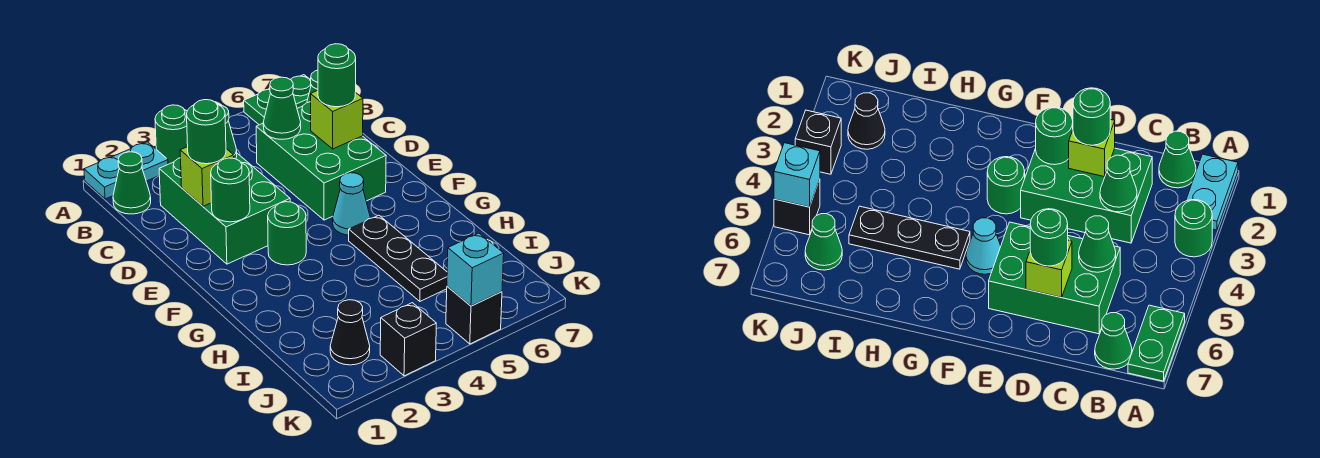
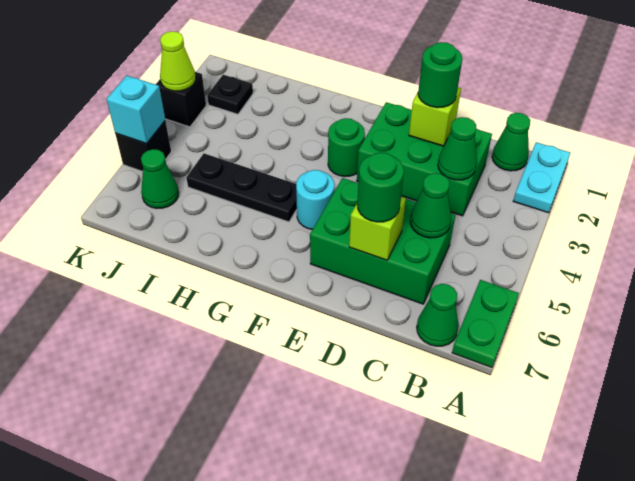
green round brick A3 level 1 -> none
green round brick E2 level 2 -> none
cyan cone F5 level 1 -> cyan round brick F5 level 1
black cone J2 level 1 -> black plate J2 level 1
none -> lime cone K3 level 2

